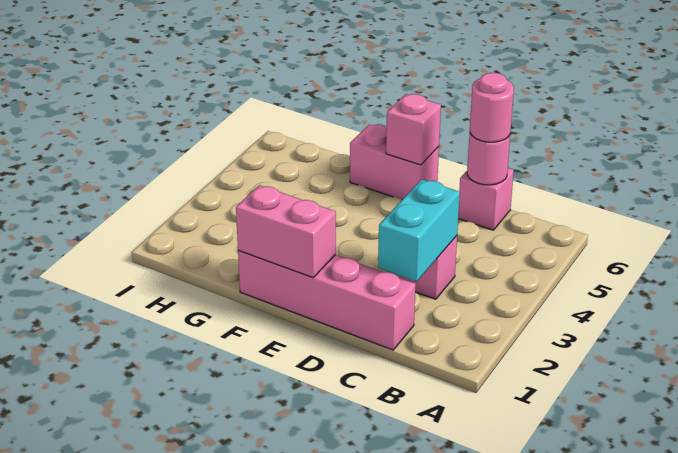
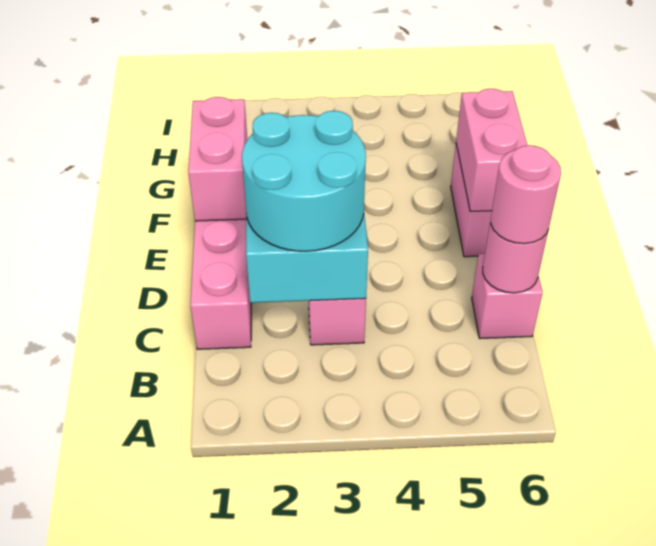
none -> cyan round brick C2:D3 level 3
pink brick E6 level 2 -> pink brick E6:F6 level 2

